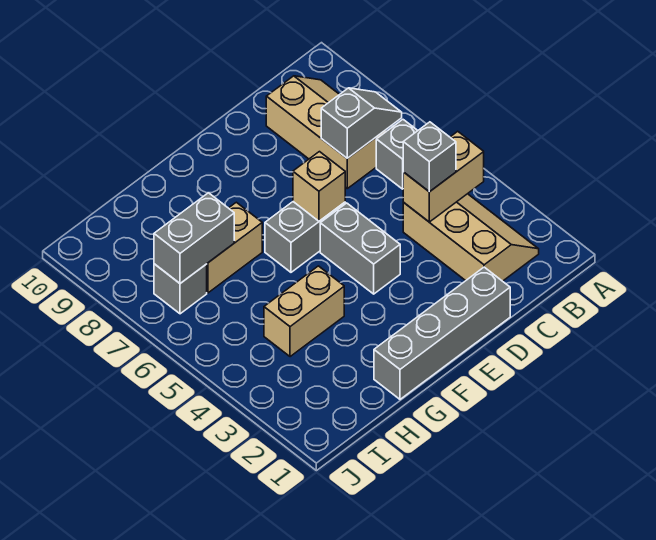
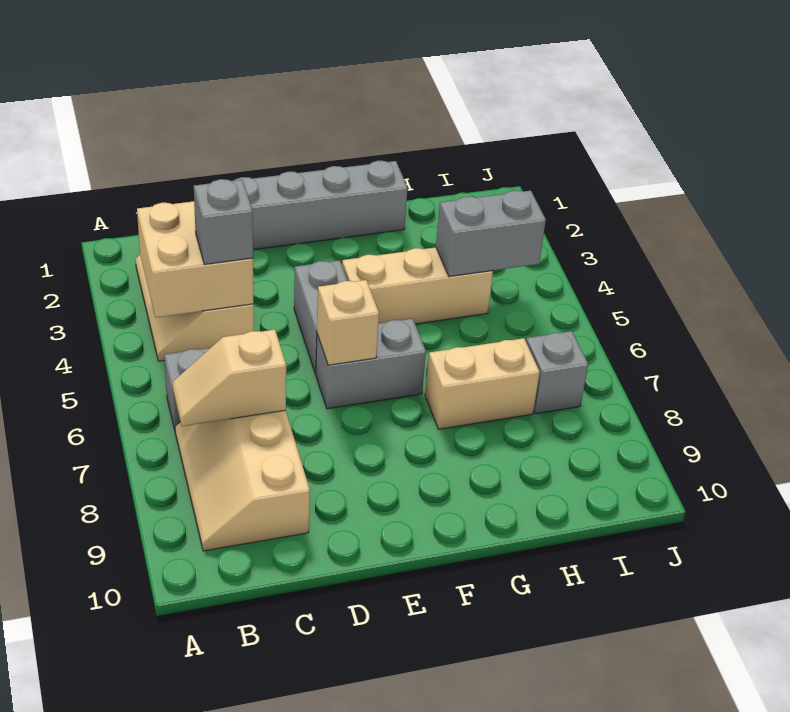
tan brick B4:C4 level 2 -> tan brick B3:C4 level 2
grey slope B7:C7 level 2 top C -> tan slope B7:C7 level 2 top C
tan brick G4:H4 level 1 -> tan brick F4:H4 level 1
grey brick H7:I7 level 2 -> grey brick H4:I4 level 2

